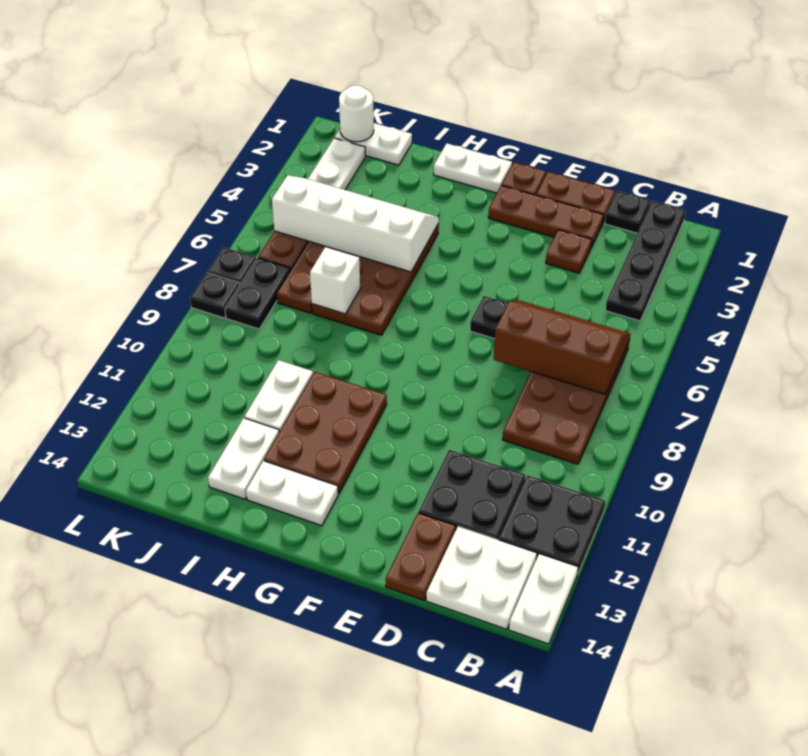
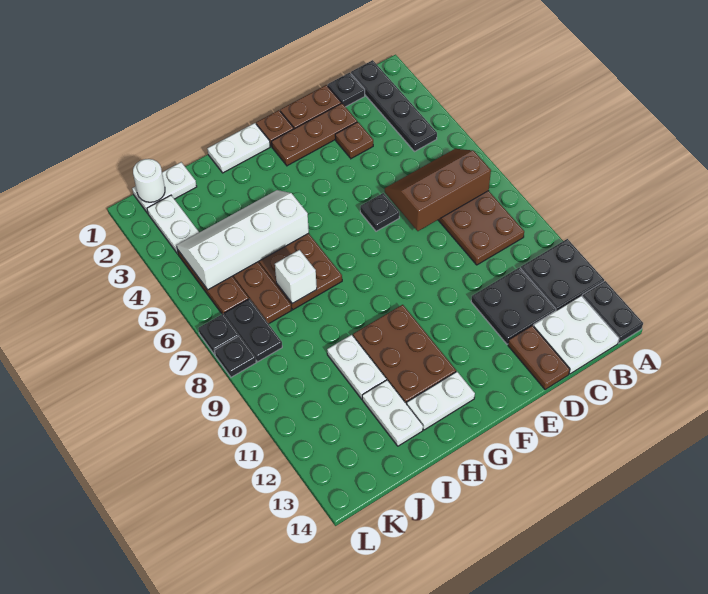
white plate A13:A14 level 1 -> black plate A13:A14 level 1

